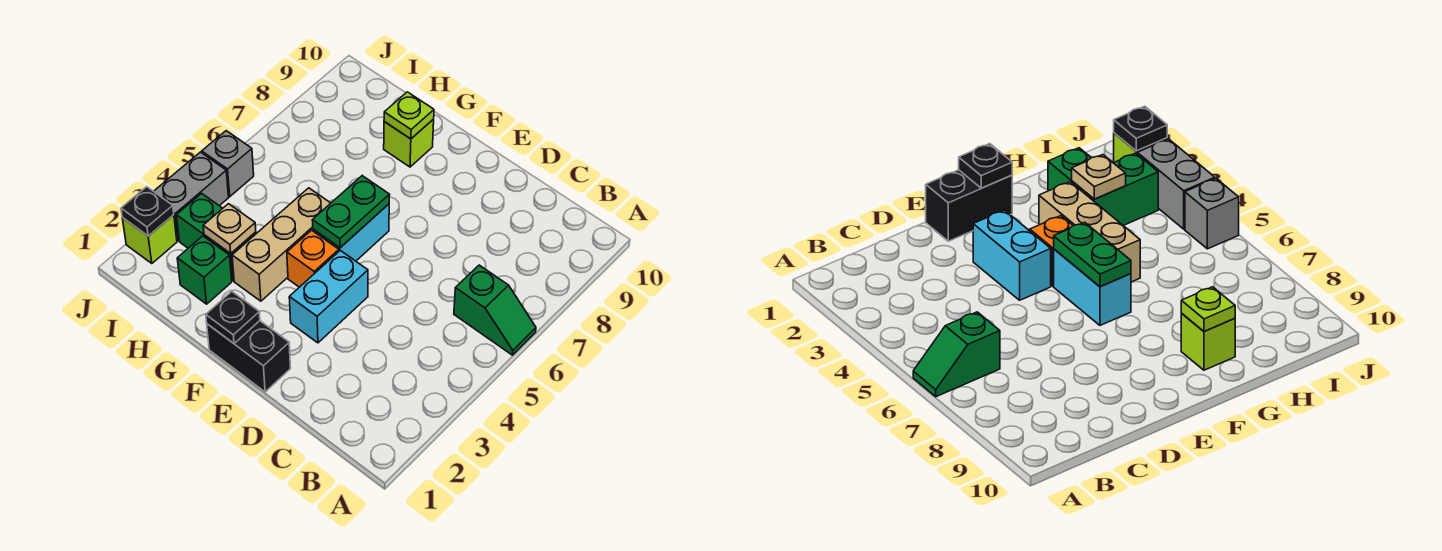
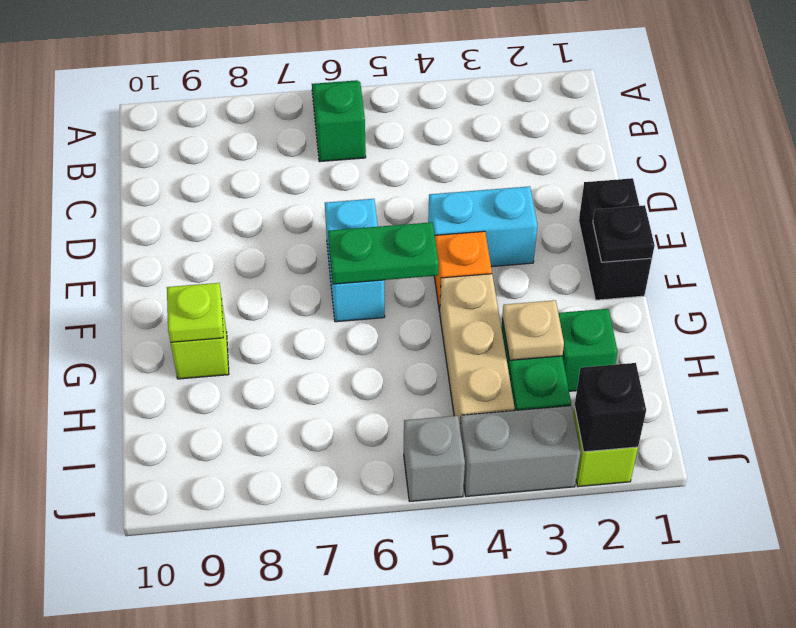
cyan brick F5:F6 level 1 -> cyan brick E6:F6 level 1
tan brick G3:G5 level 1 -> tan brick G4:I4 level 1
black plate J2 level 2 -> black brick J2 level 2

